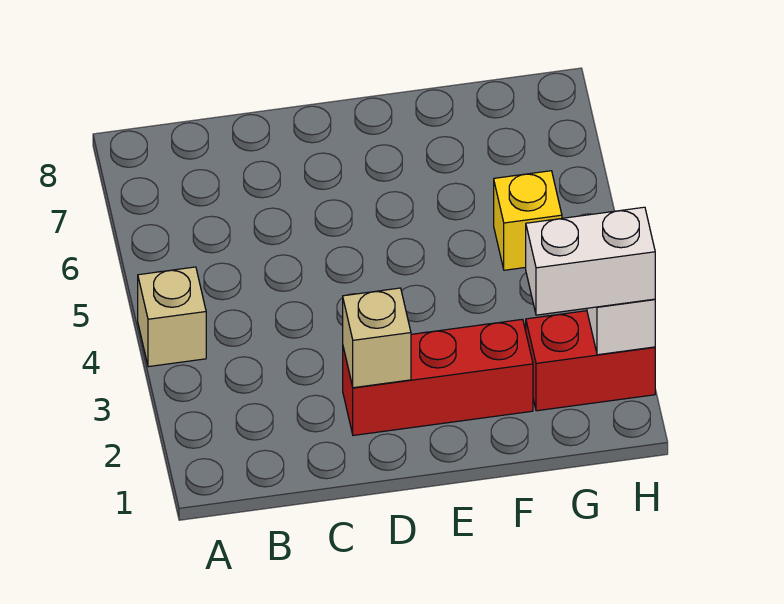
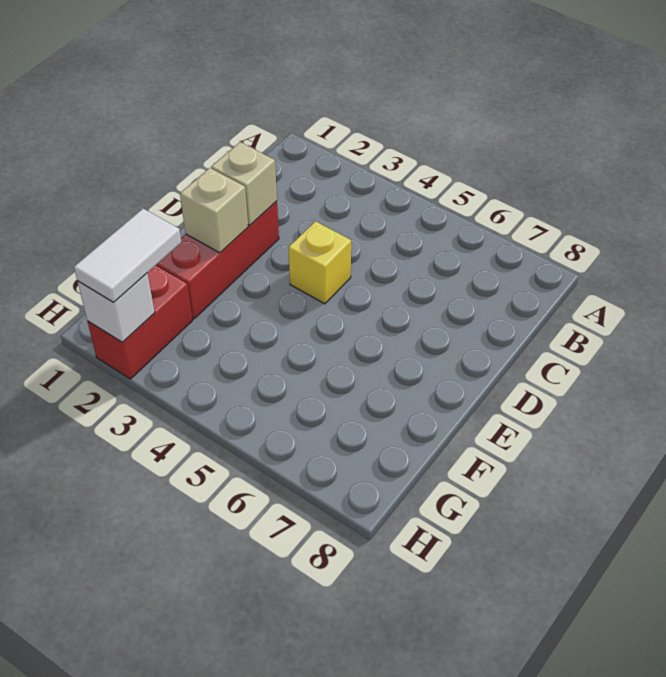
tan brick A4 level 1 -> tan brick E2 level 2
white brick G2:H2 level 3 -> white tile G2:H2 level 3
yellow brick G5 level 1 -> yellow brick D4 level 1

